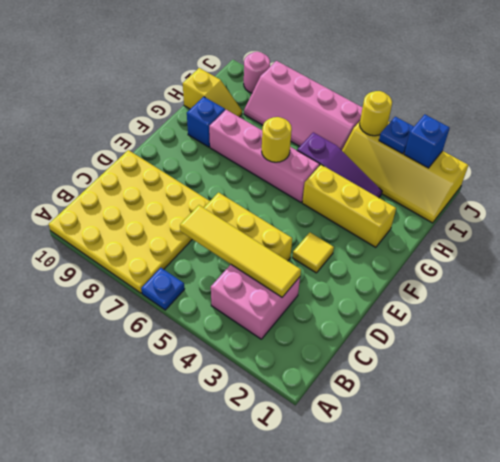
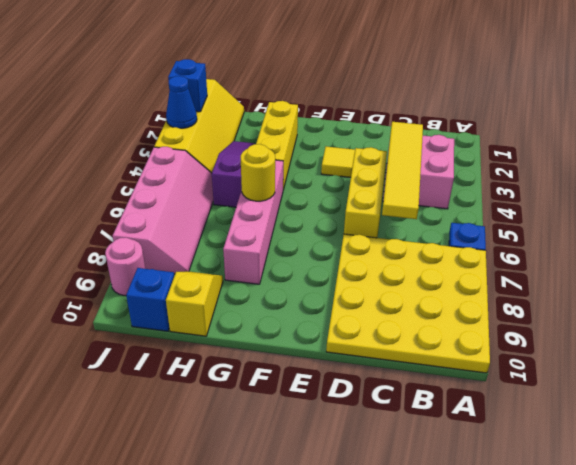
blue brick G9 level 1 -> blue brick I10 level 1
blue plate J3 level 2 -> blue cone J3 level 2
yellow round brick J4 level 2 -> none

